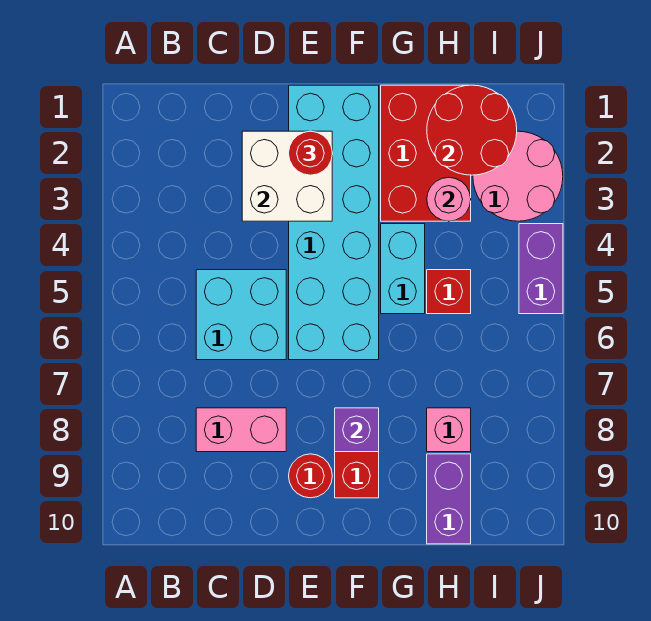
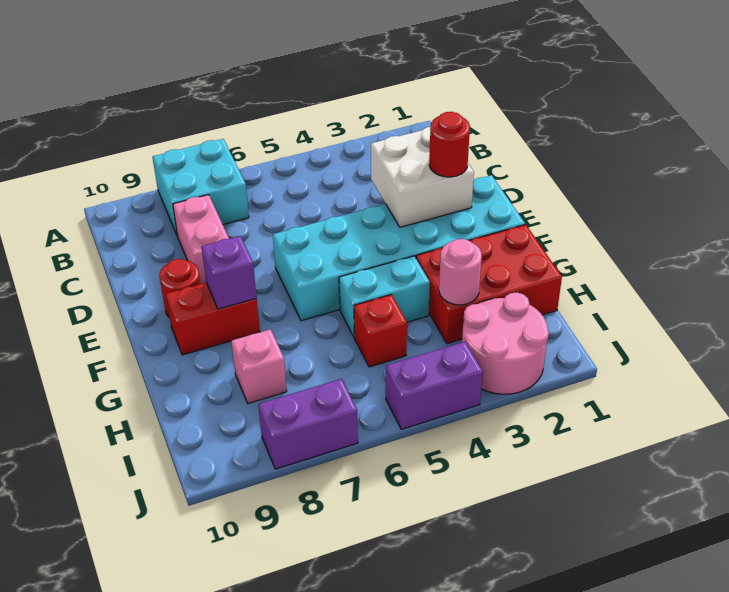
cyan brick C5:D6 level 1 -> cyan brick A7:B8 level 1
red round brick H1:I2 level 2 -> none
purple brick H9:H10 level 1 -> purple brick J7:J8 level 1

